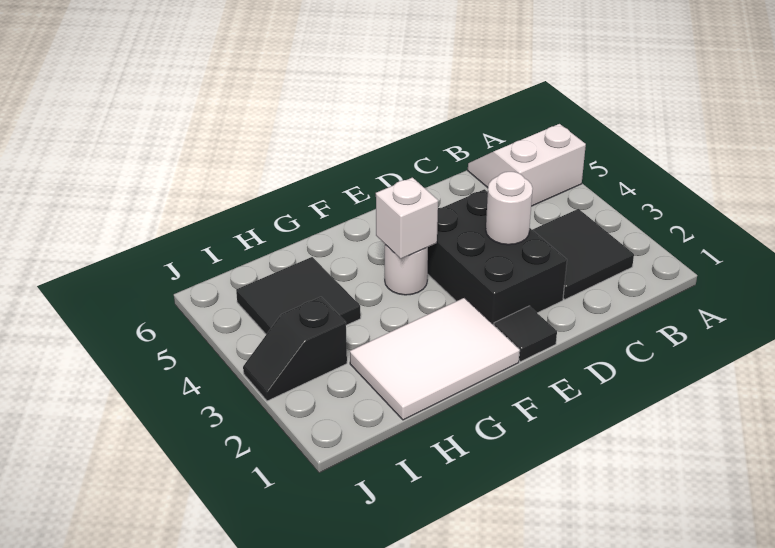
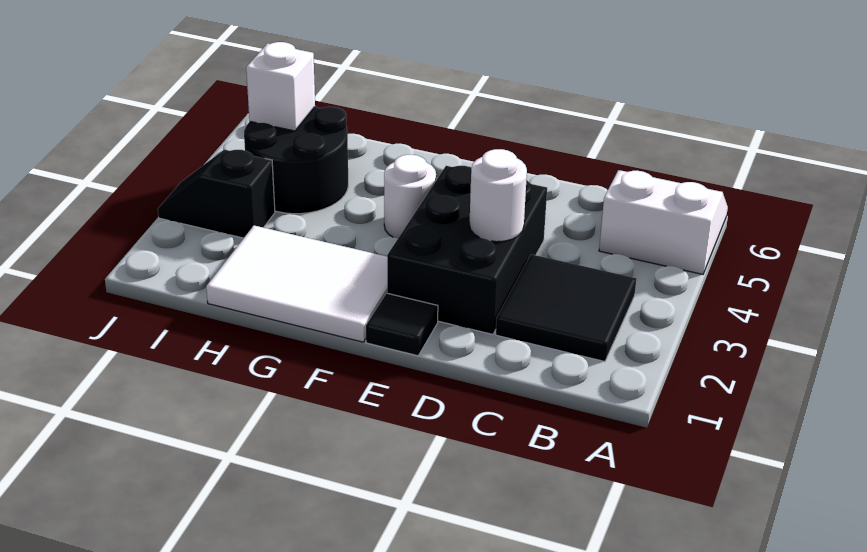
white brick F4 level 2 -> white brick I5 level 2
black tile H4:I5 level 1 -> black round brick H4:I5 level 1

